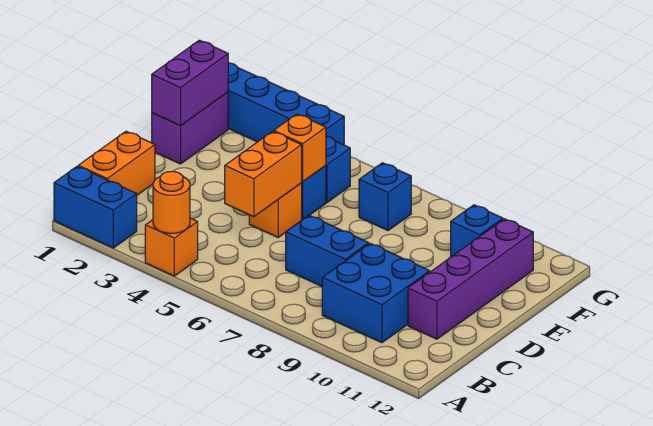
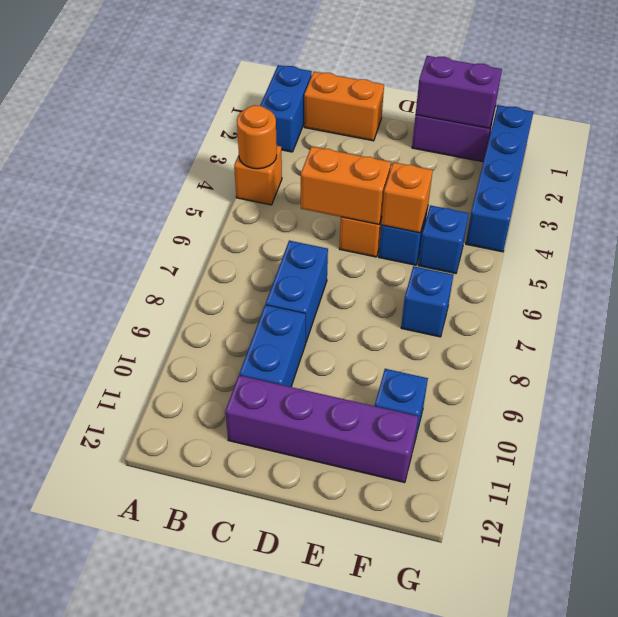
blue brick B9:C10 level 1 -> blue brick C9:C10 level 1

